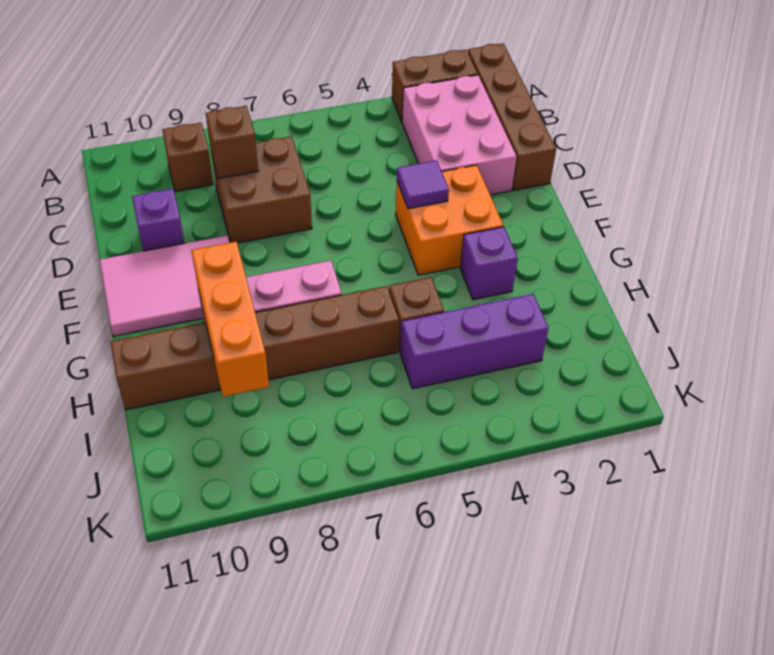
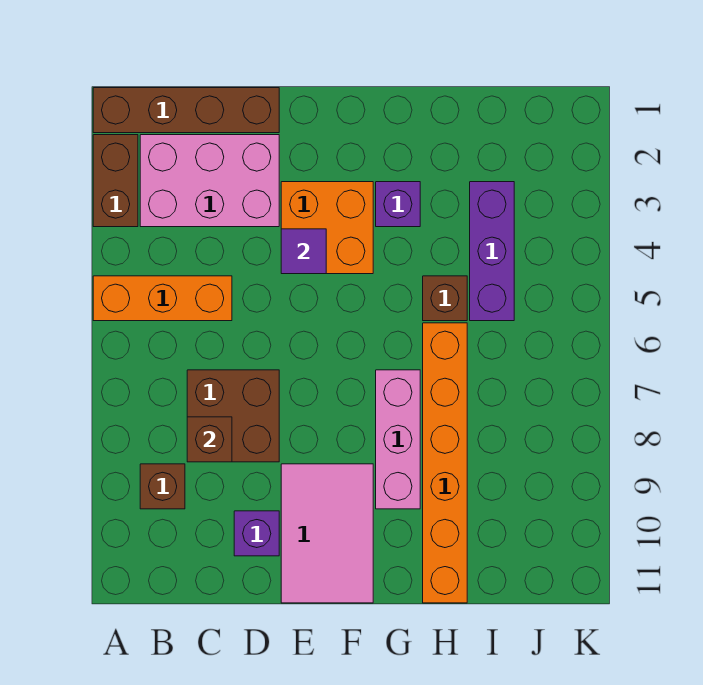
orange brick G9:I9 level 2 -> orange brick A5:C5 level 1
brown brick H6:H11 level 1 -> orange brick H6:H11 level 1

